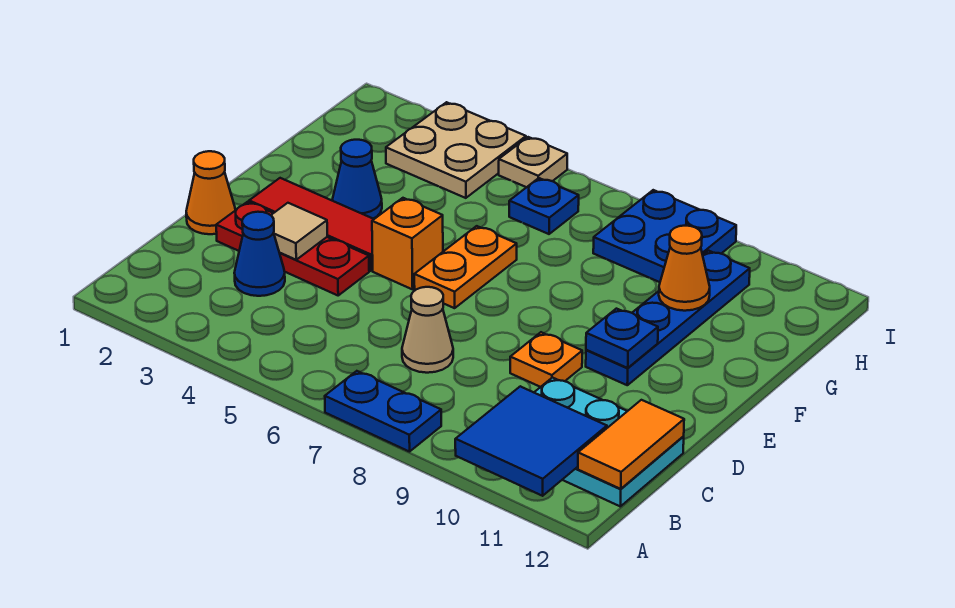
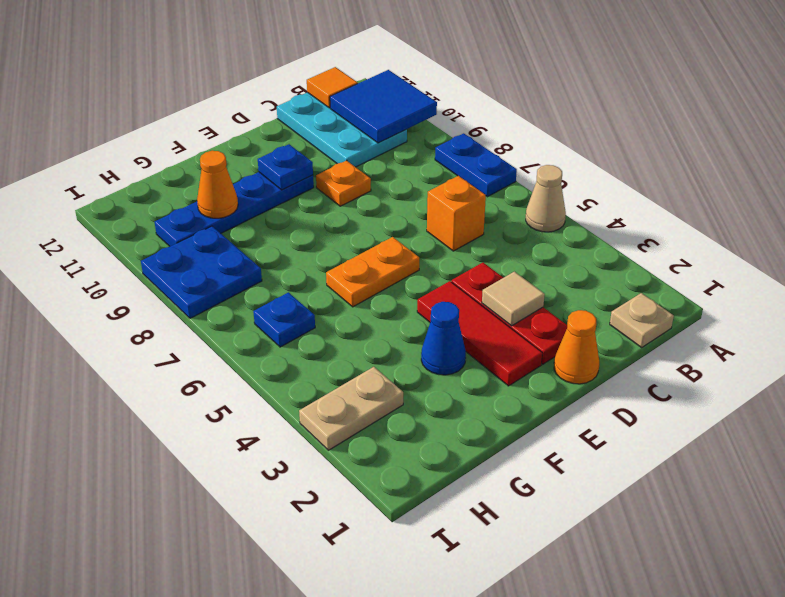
orange tile B12:C12 level 2 -> orange tile B12 level 2
blue cone C3 level 1 -> none
tan cone C7 level 1 -> tan cone A5 level 1
orange brick E5 level 1 -> orange brick C6 level 1
tan plate H3:I4 level 1 -> tan plate H3:I3 level 1
tan plate I5 level 1 -> tan plate B1 level 1

